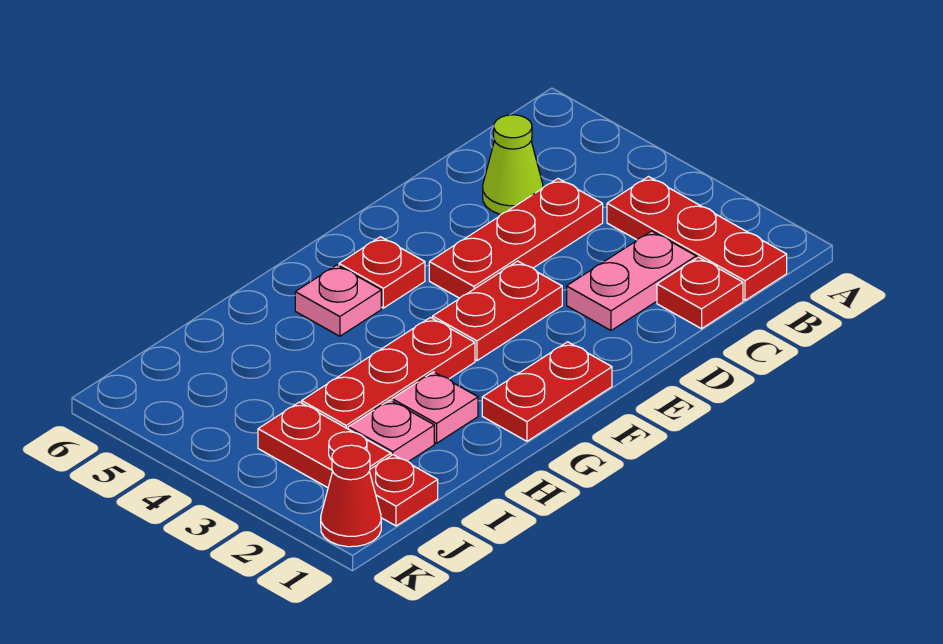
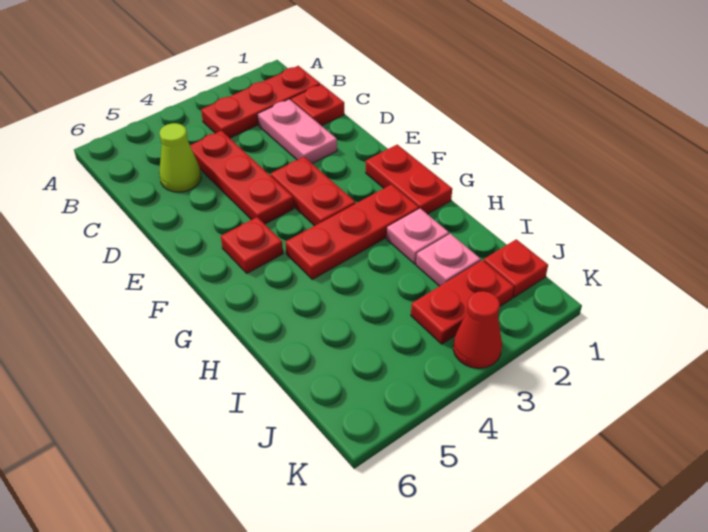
red plate G3:I3 level 1 -> red plate G2:G4 level 1
pink plate G5 level 1 -> none
red cone K1 level 1 -> red cone K3 level 1

